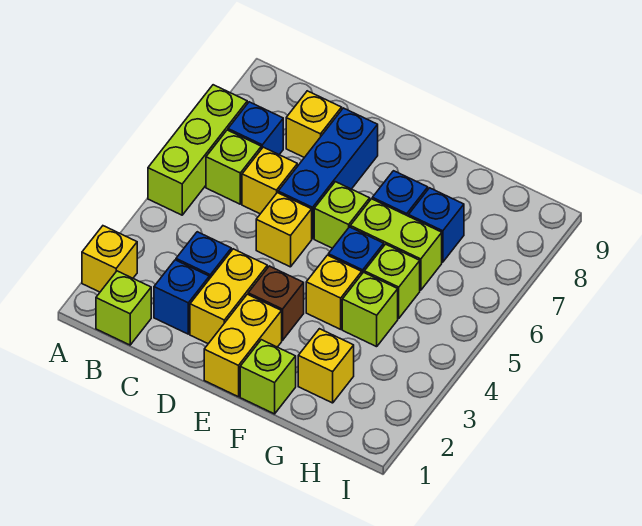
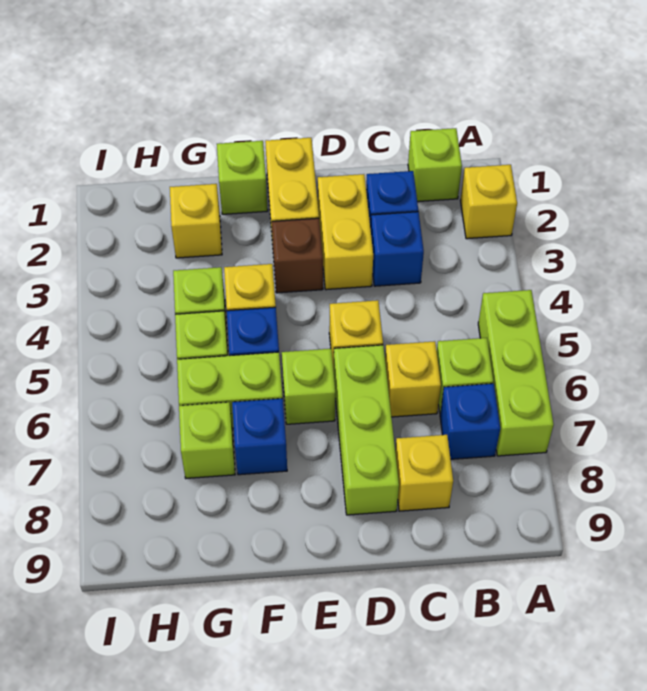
blue brick D6:D8 level 1 -> lime brick D6:D8 level 1
blue brick G7 level 1 -> lime brick G7 level 1

